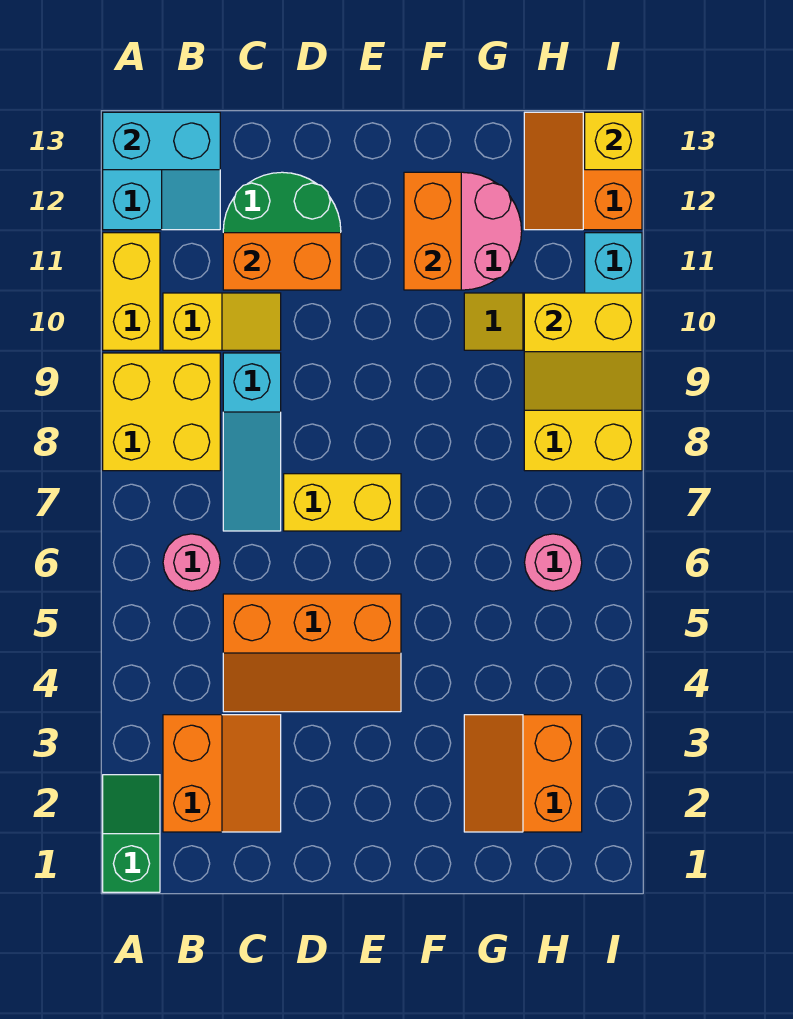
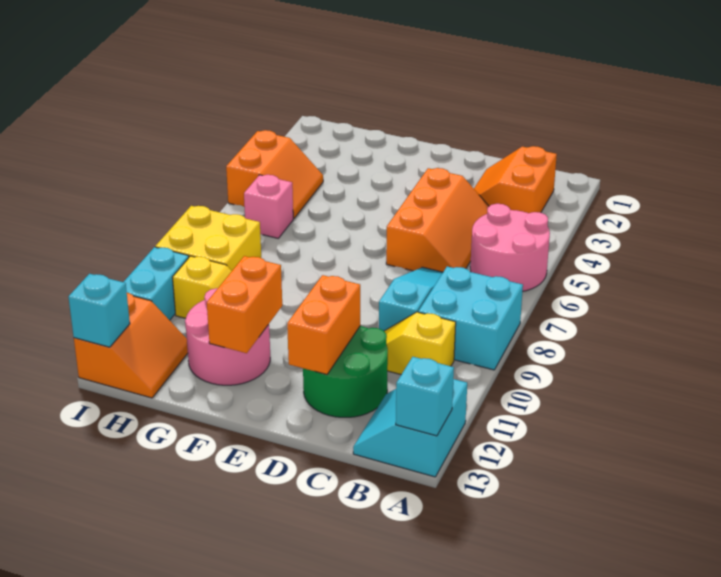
green slope A1:A2 level 1 top 1 -> none
yellow brick A8:B9 level 1 -> cyan brick A8:B9 level 1
yellow brick A10:A11 level 1 -> none
cyan brick A13:B13 level 2 -> cyan brick A13 level 2
pink round brick B6 level 1 -> pink round brick A5:B6 level 1
orange slope C4:E5 level 1 top 5 -> orange slope C4:D6 level 1 top D
orange brick C11:D11 level 2 -> orange brick D11:D12 level 2
yellow brick D7:E7 level 1 -> none
orange slope G2:H3 level 1 top H -> orange slope H4:I5 level 1 top I
pink round brick H6 level 1 -> pink brick H6 level 1
yellow slope H9:I10 level 2 top 10 -> none
yellow brick I13 level 2 -> cyan brick I13 level 2

